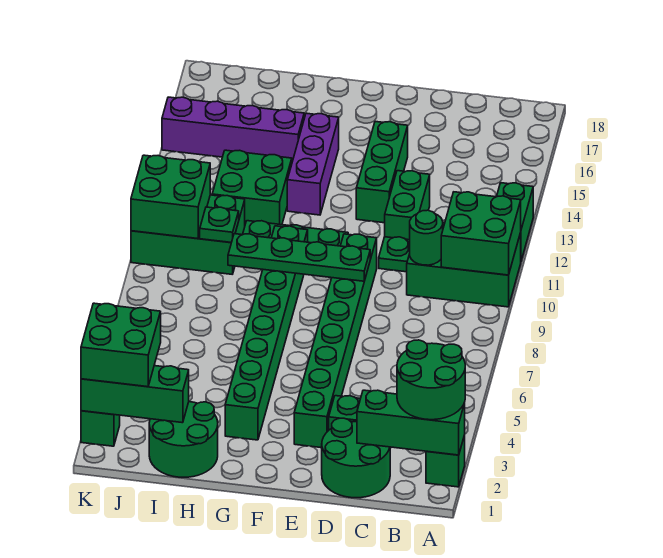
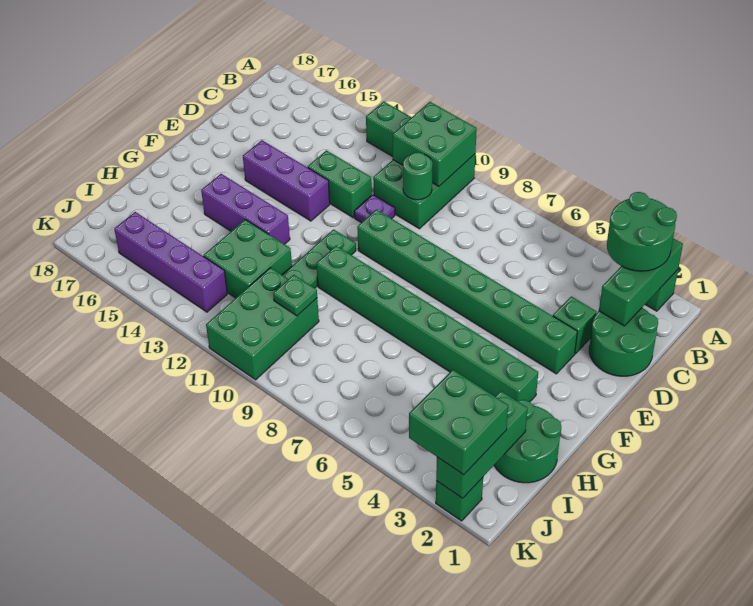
green plate D11 level 1 -> purple plate D11 level 1
green plate E9:H9 level 2 -> none
green brick E13:E15 level 1 -> purple brick E13:E15 level 1
purple brick H15:K15 level 1 -> purple brick J13:J16 level 1
green brick J10:K11 level 2 -> none

